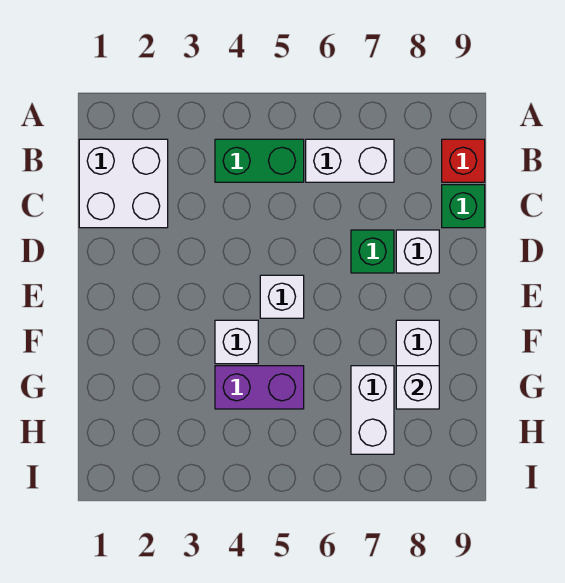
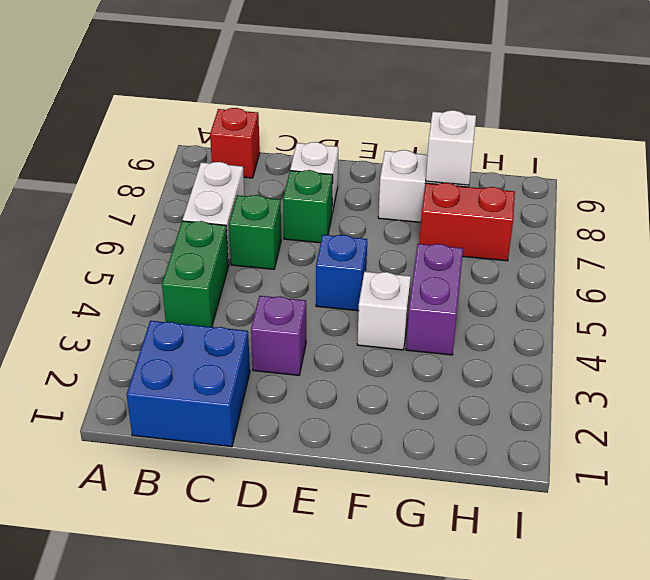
white brick B1:C2 level 1 -> blue brick B1:C2 level 1
green brick C9 level 1 -> green brick C6 level 1
none -> purple brick D3 level 1
white brick E5 level 1 -> blue brick E5 level 1
white brick G7:H7 level 1 -> red brick G7:H7 level 1

